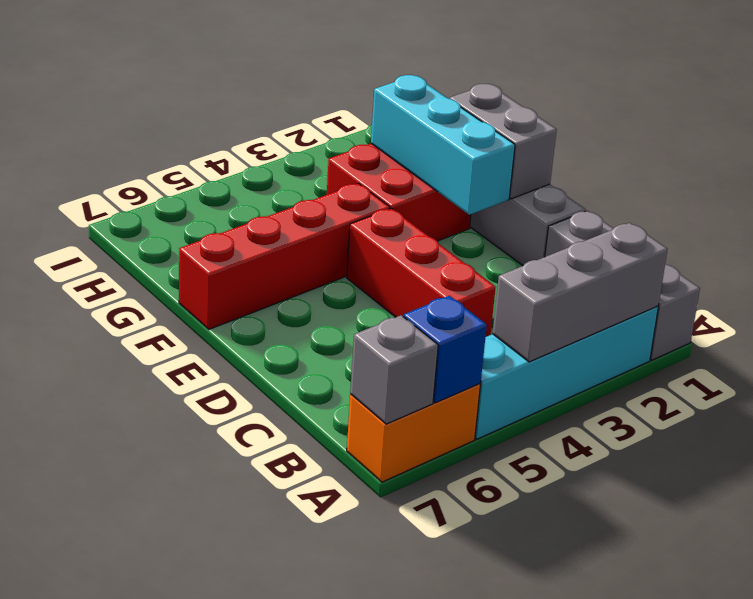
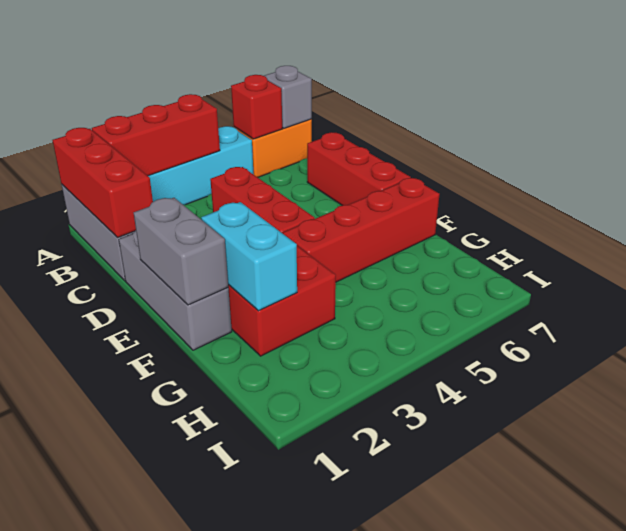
none -> red brick A1:C1 level 2
grey brick A2:A4 level 2 -> red brick A2:A4 level 2
blue brick A6 level 2 -> red brick A6 level 2
none -> red brick C7:E7 level 1
cyan brick E2:G2 level 2 -> cyan brick F2:G2 level 2

